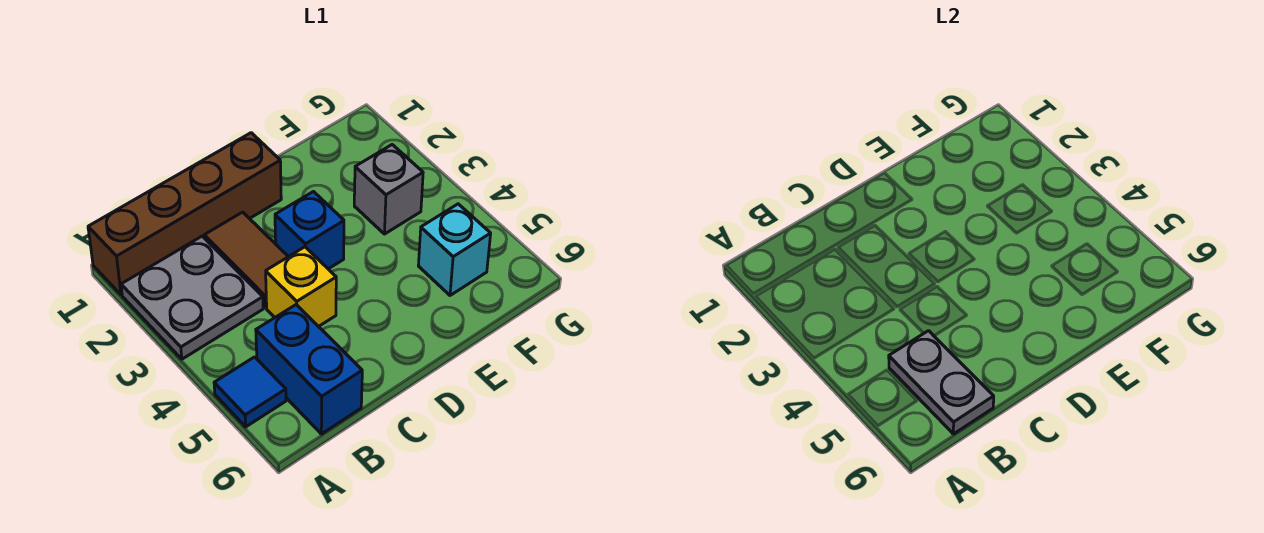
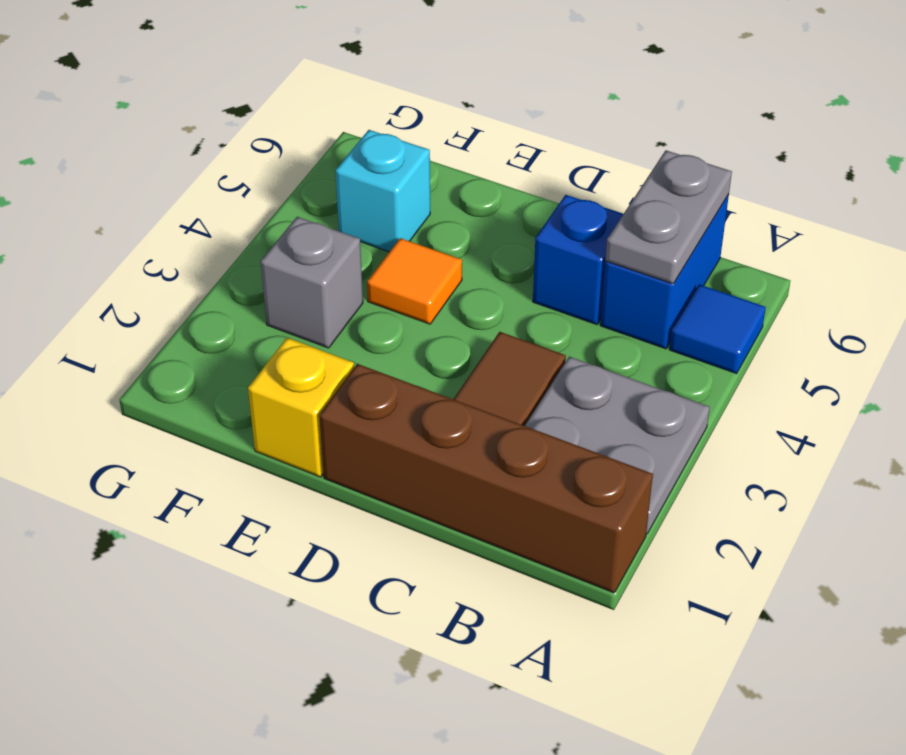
yellow brick C4 level 1 -> yellow brick E1 level 1
blue brick D3 level 1 -> blue brick C5 level 1
none -> orange tile E4 level 1

